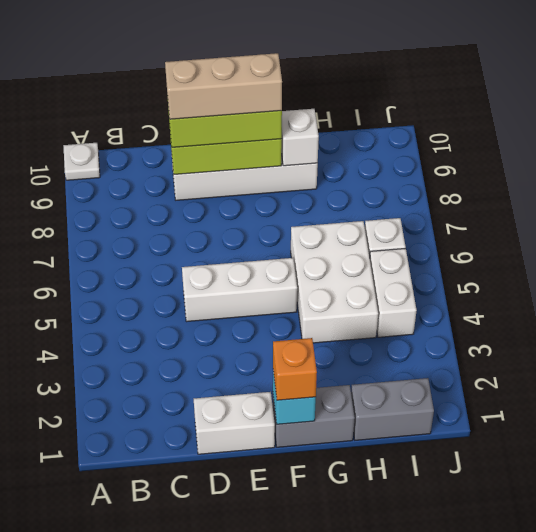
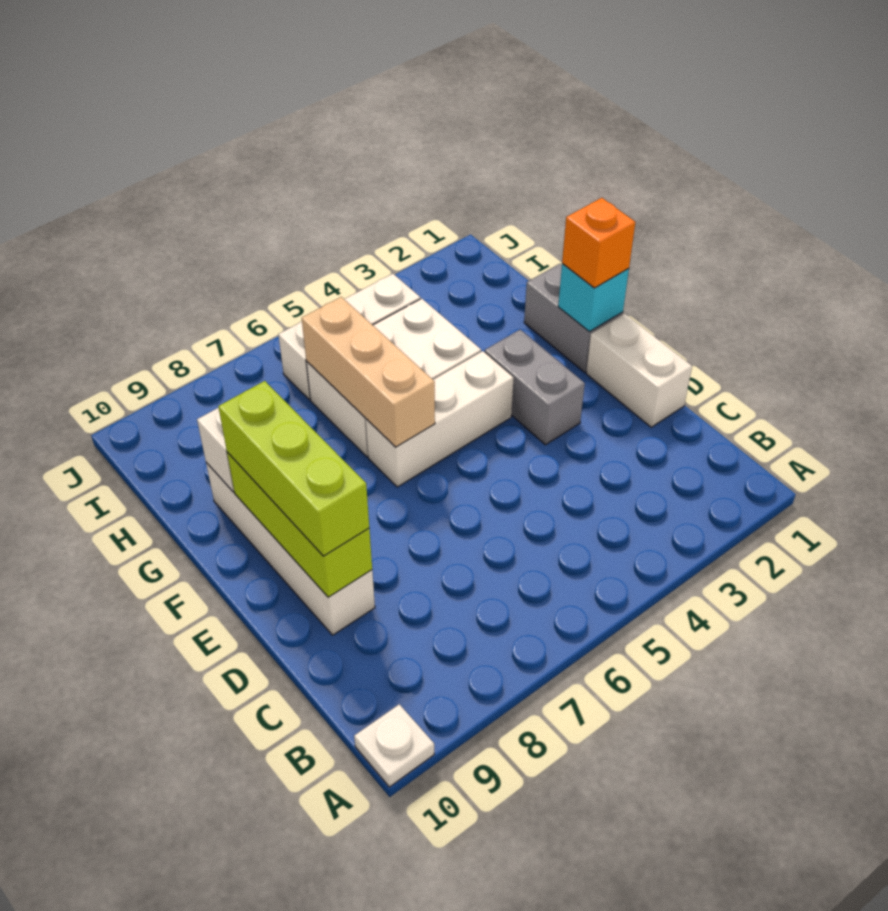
white brick D5:F5 level 1 -> white brick F4:F6 level 1
tan brick D9:F9 level 4 -> tan brick F6:H6 level 2
grey brick H1:I1 level 1 -> grey brick E3:F3 level 1

